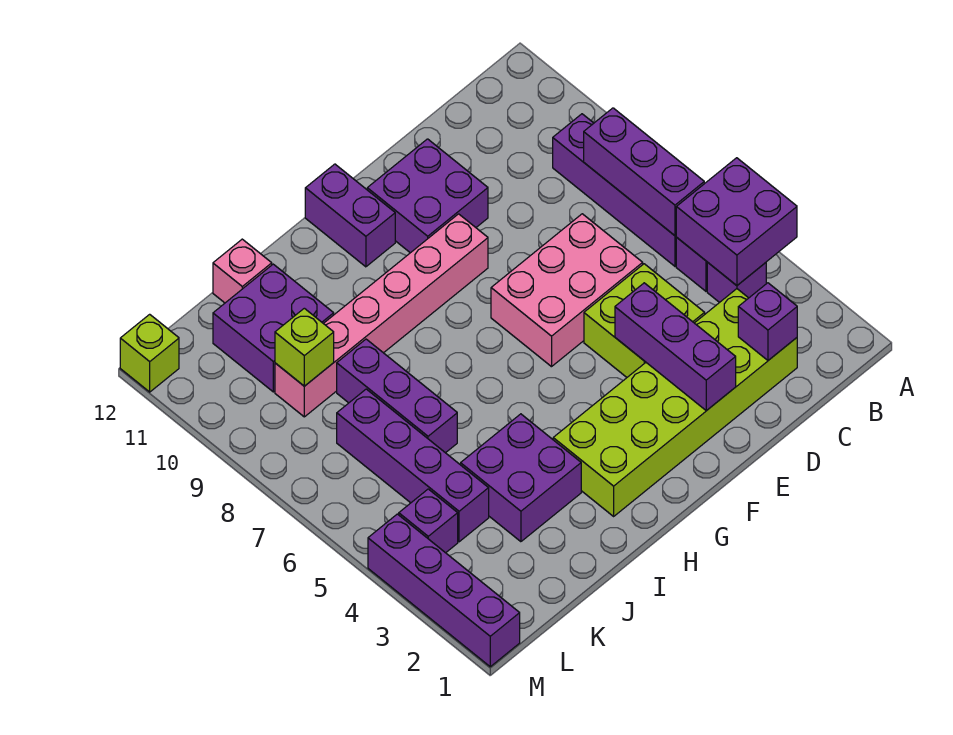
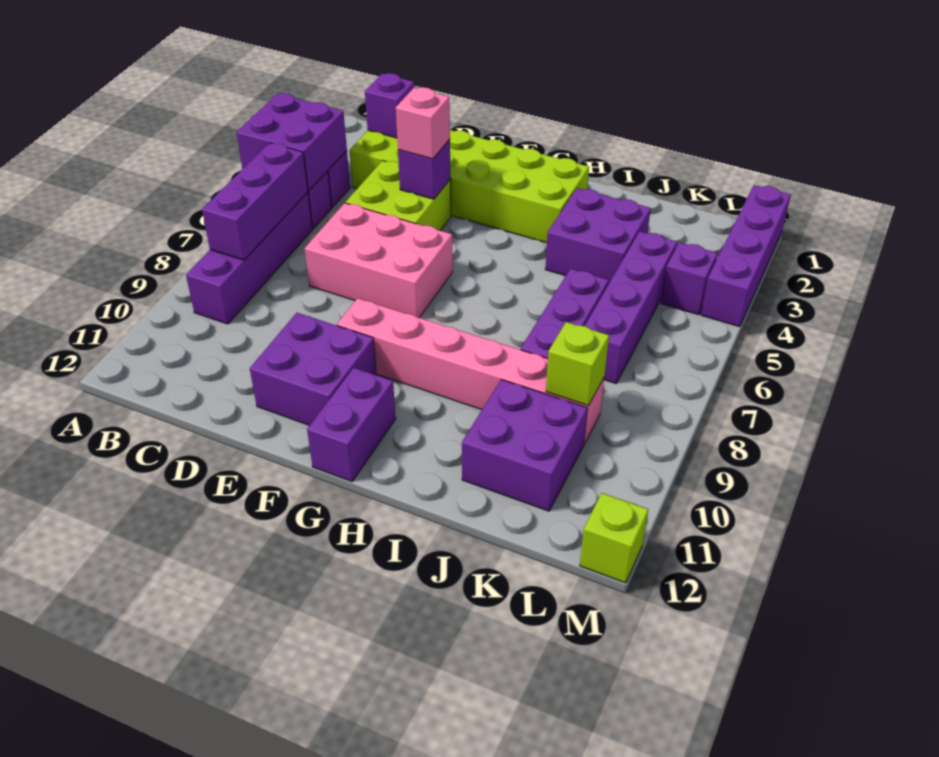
purple brick E2:E4 level 2 -> purple brick E4 level 2
pink brick J12 level 1 -> pink brick E4 level 3

